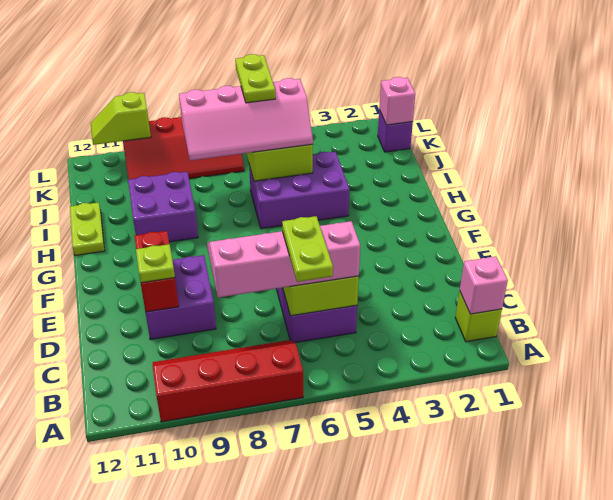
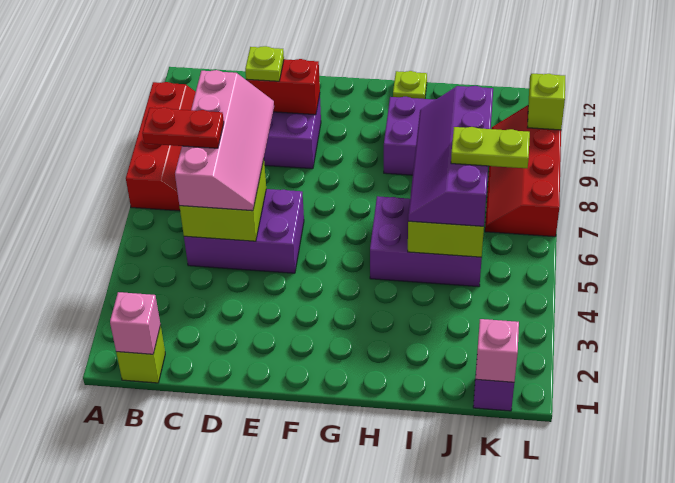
lime plate B6:C6 level 4 -> red plate B6:C6 level 4
purple brick H4:I6 level 1 -> purple brick H5:J6 level 1
lime plate H12:I12 level 1 -> lime plate H12 level 1
pink slope I5:J8 level 3 top J -> purple slope I5:J8 level 3 top J

